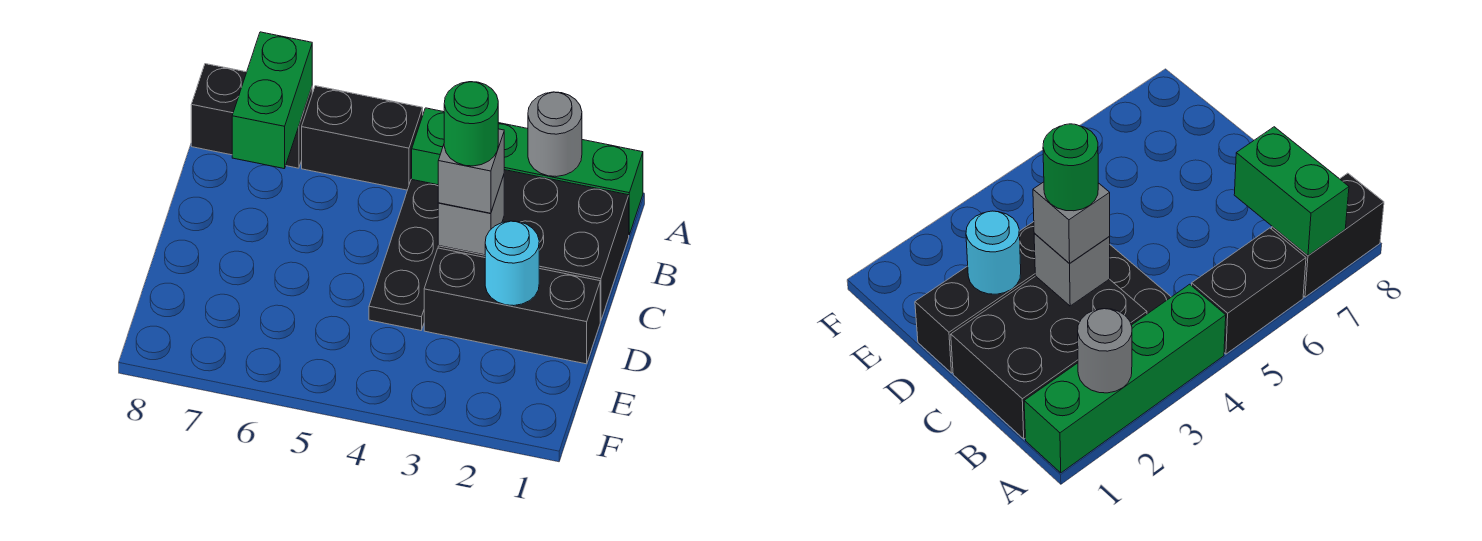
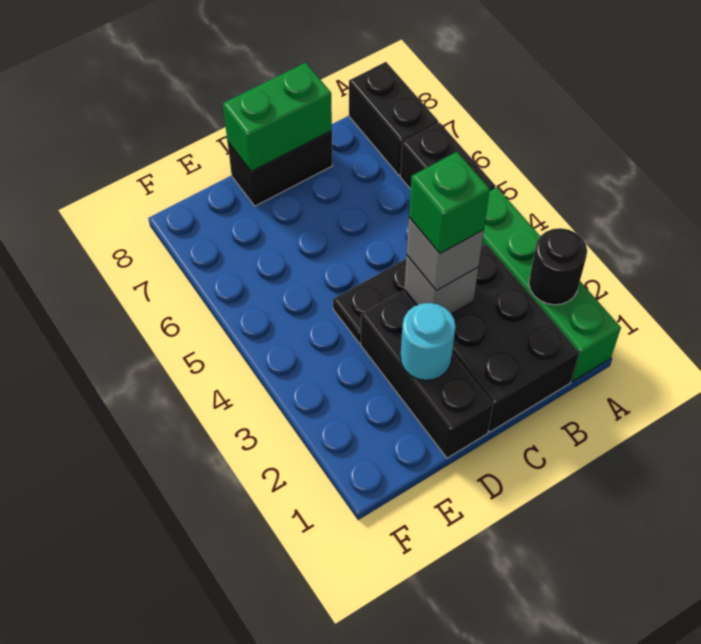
grey round brick A2 level 2 -> black round brick A2 level 2
green brick A7:B7 level 2 -> green brick C8:D8 level 2
green round brick C3 level 4 -> green brick C3 level 4
none -> black brick C8:D8 level 1

